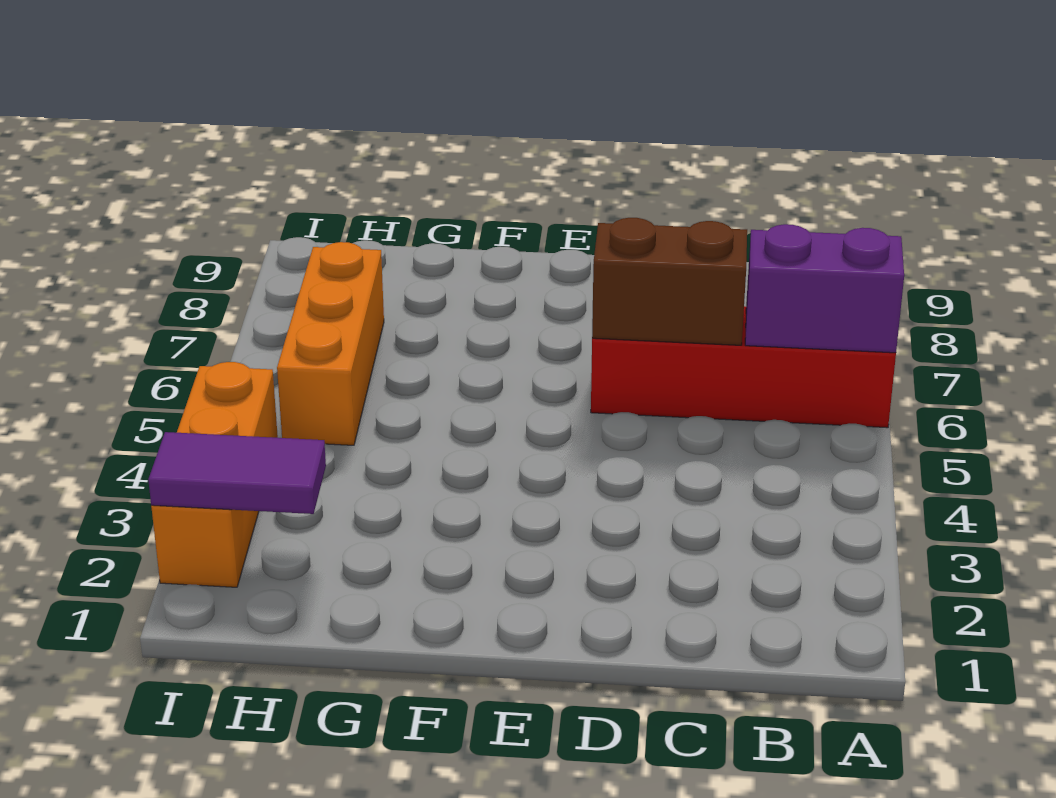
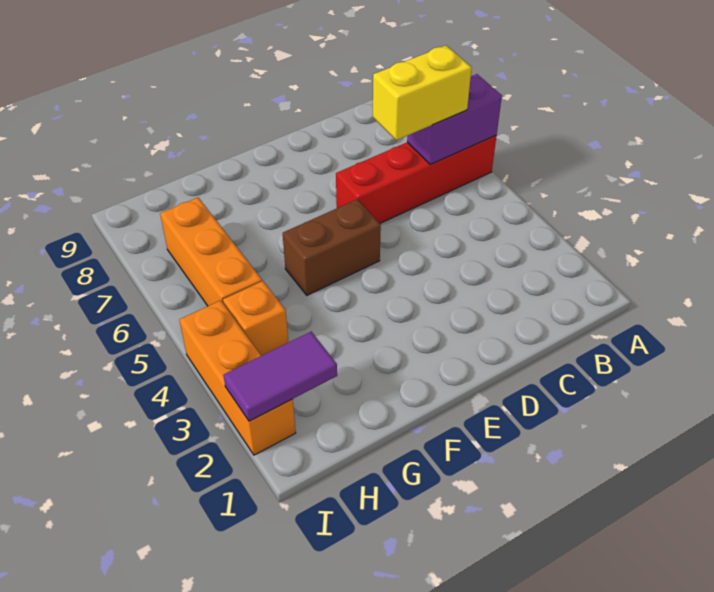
none -> yellow brick B6:C6 level 3
brown brick C6:D6 level 2 -> brown brick E5:F5 level 1
none -> orange brick H4 level 1

